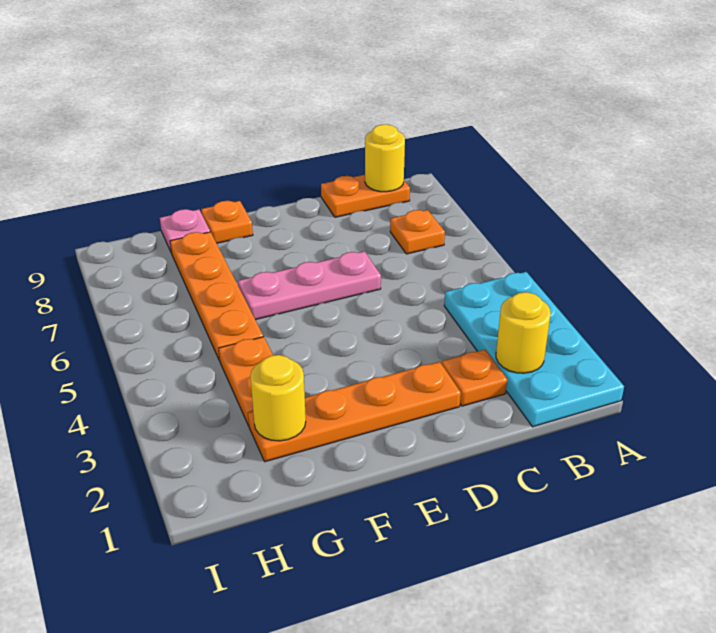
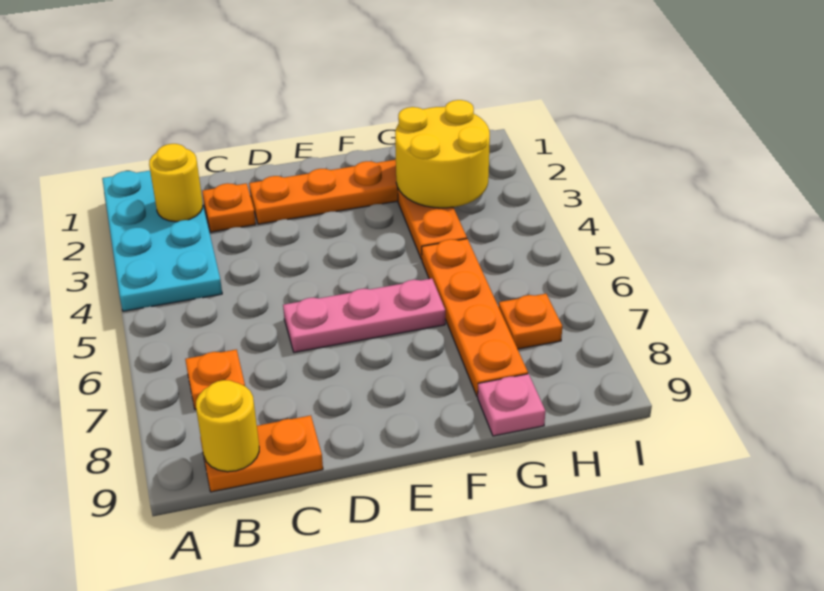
orange plate F9 level 1 -> orange plate H7 level 1
yellow round brick G2 level 2 -> yellow round brick G2:H3 level 2

